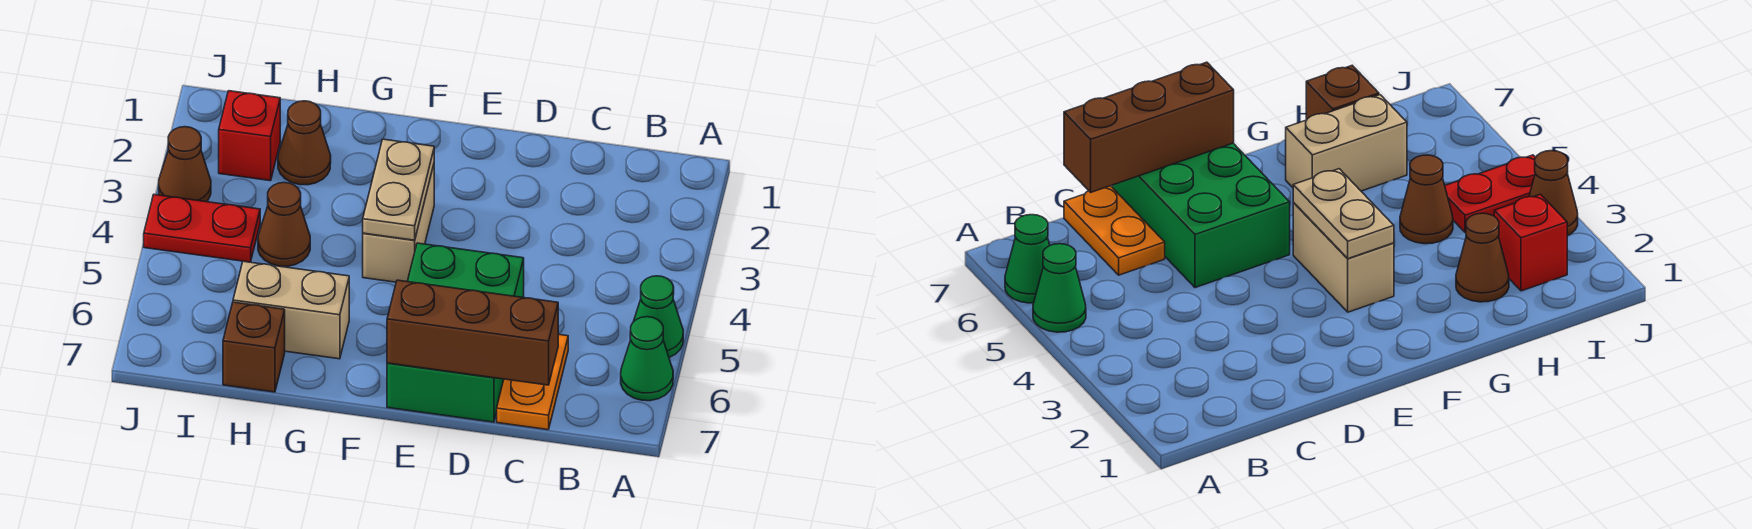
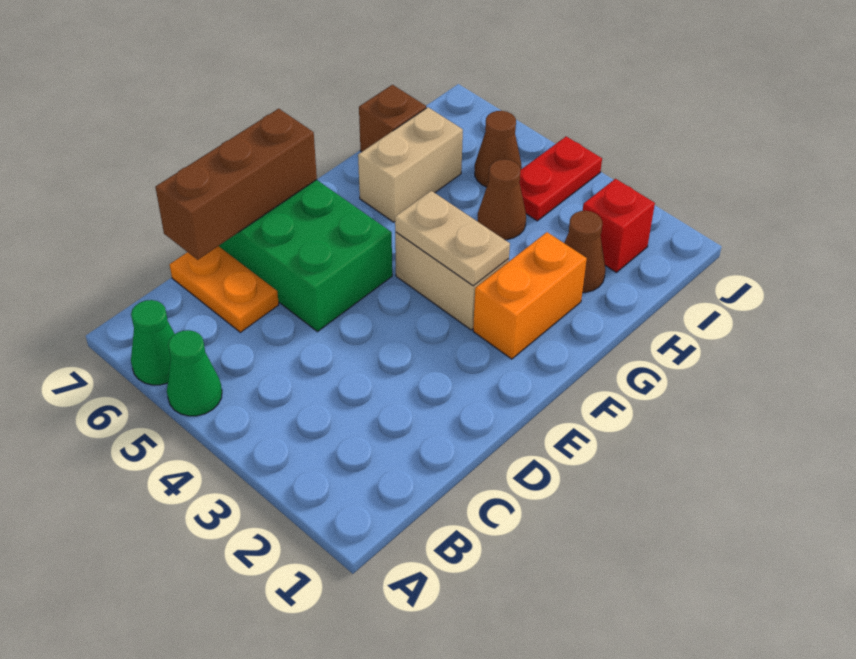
none -> orange brick F2:G2 level 1
brown cone J3 level 1 -> brown cone I5 level 1

